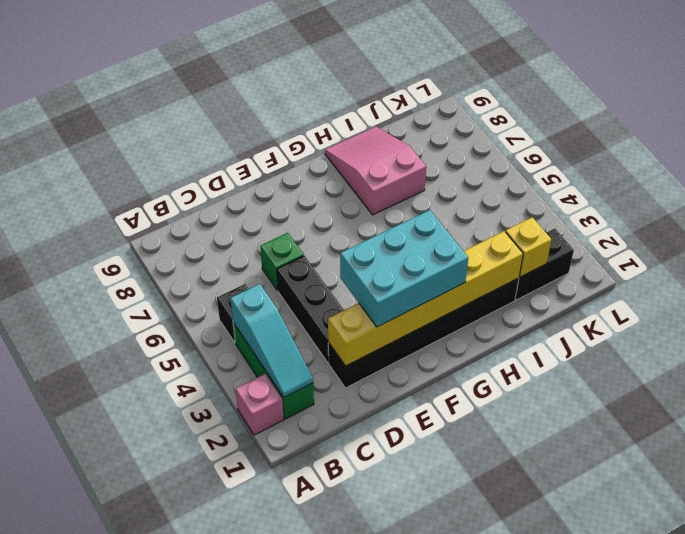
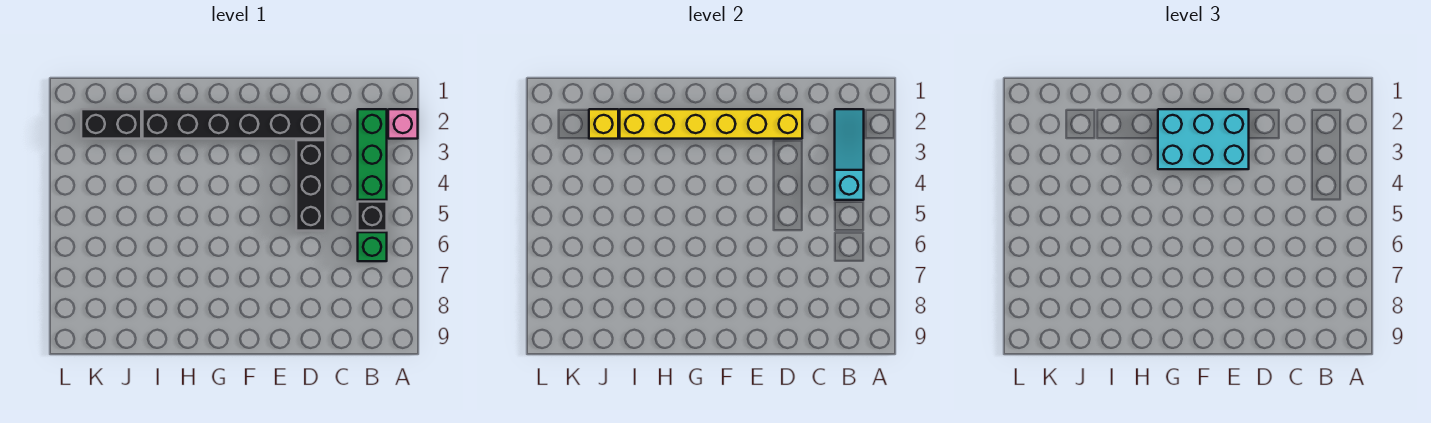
green brick D6 level 1 -> green brick B6 level 1
pink slope H7:I9 level 1 top 7 -> none

